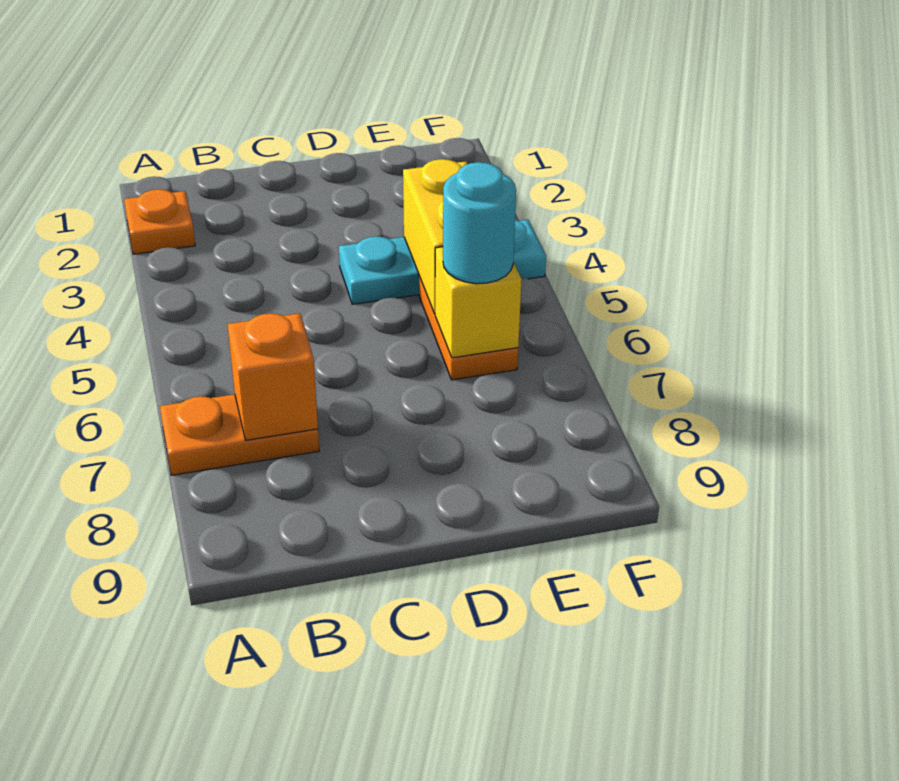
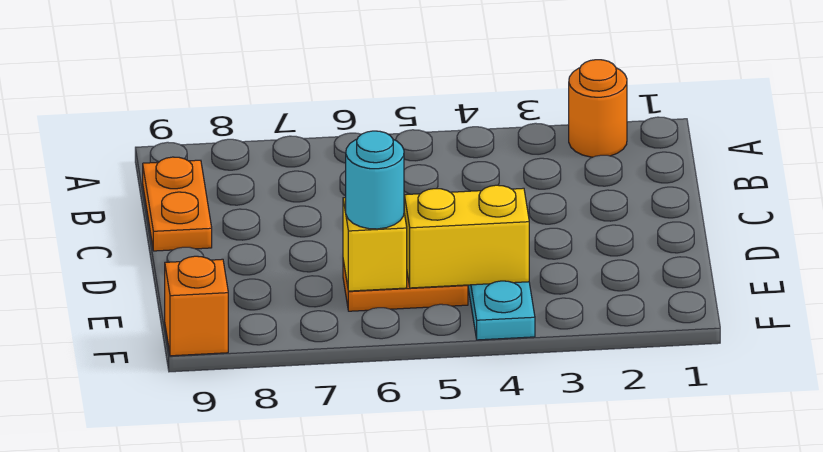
orange plate A2 level 1 -> orange round brick A2 level 1
orange plate A7:B7 level 1 -> orange plate B9:C9 level 1
orange brick B7 level 2 -> orange brick F9 level 1

